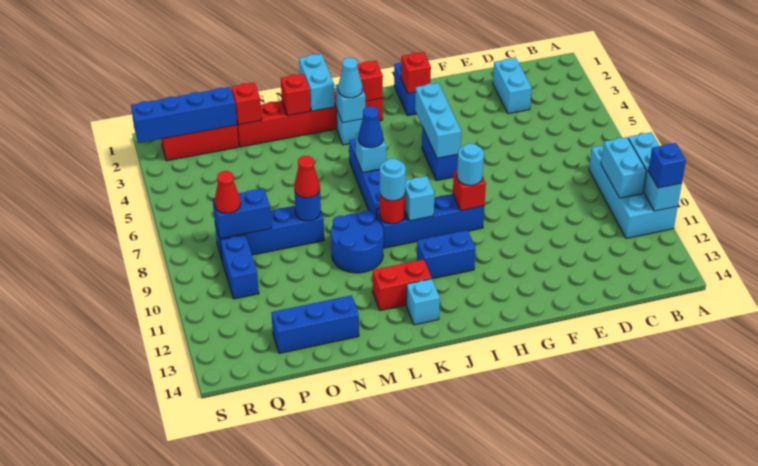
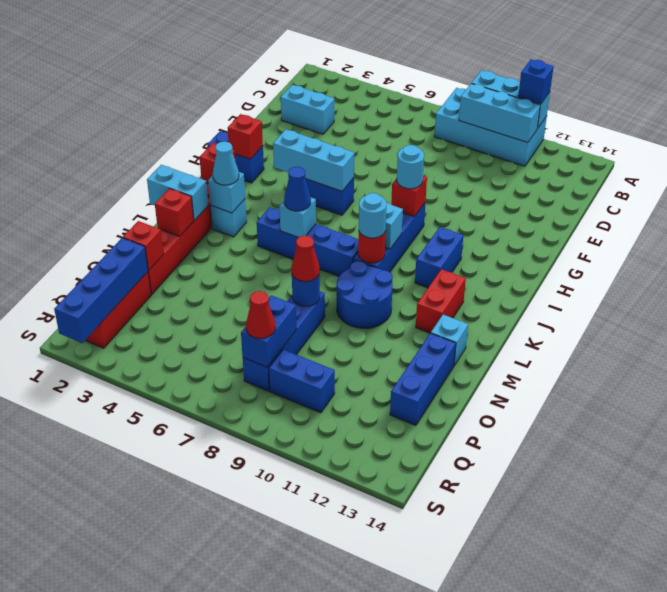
cyan brick B9:B10 level 2 -> cyan brick B9:B11 level 2
cyan brick K13 level 1 -> cyan brick M13 level 1

